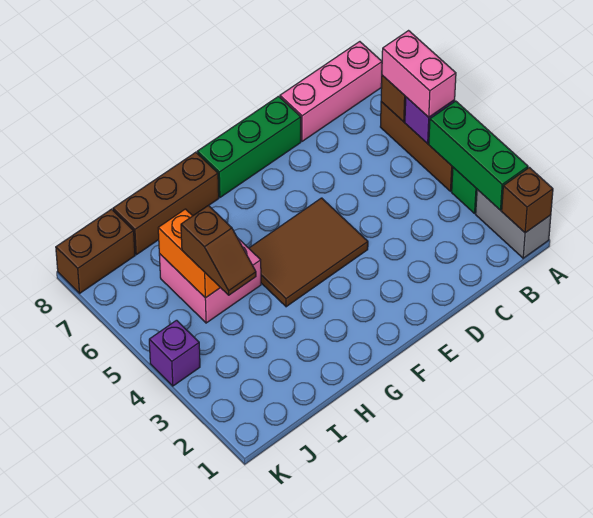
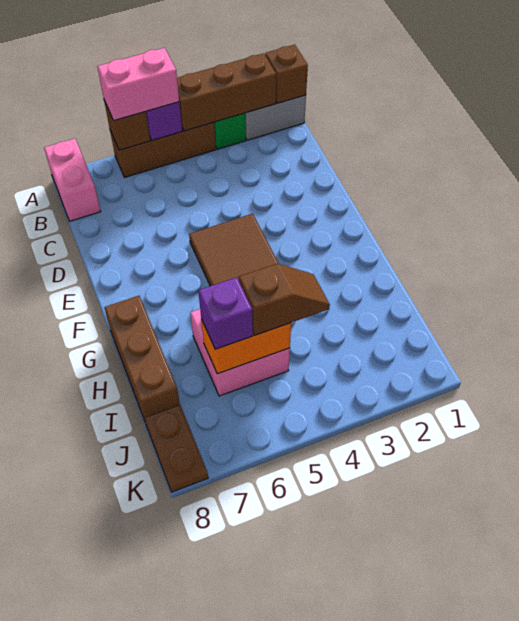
green brick A2:A4 level 2 -> brown brick A2:A4 level 2
pink brick A8:C8 level 1 -> pink brick A8:B8 level 1
green brick D8:F8 level 1 -> none
brown brick J8:K8 level 1 -> brown plate J8:K8 level 1
purple brick K4 level 1 -> purple brick I6 level 3

